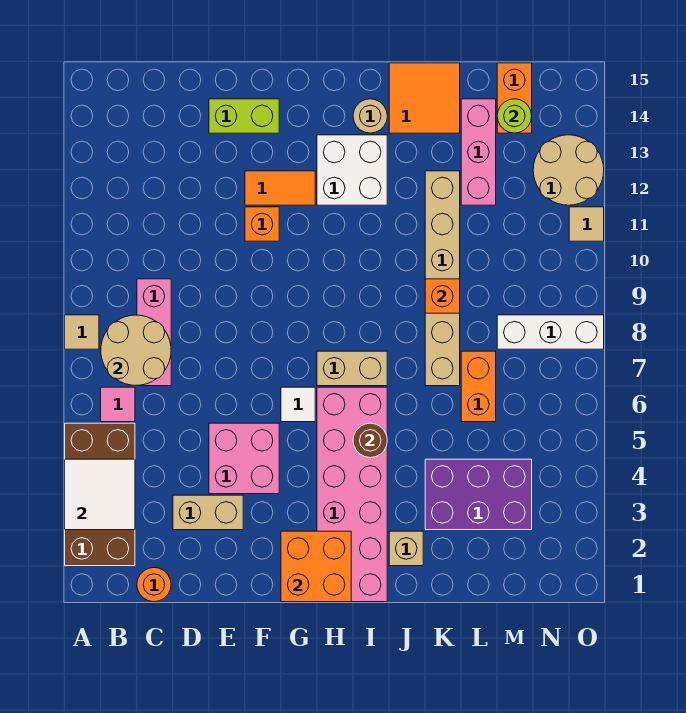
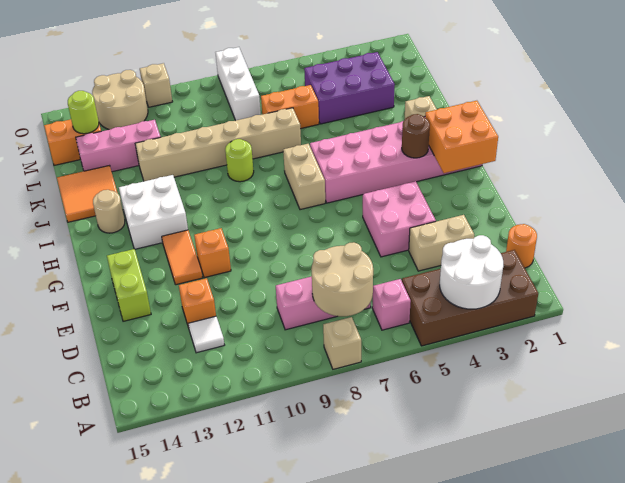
white tile A3:B4 level 2 -> white round brick A3:B4 level 2
tan tile A8 level 1 -> tan brick A8 level 1
pink tile B6 level 1 -> pink brick B6 level 1
tan brick D3:E3 level 1 -> tan brick D3:D4 level 1
white tile G6 level 1 -> white tile C12 level 1
brown round brick I5 level 2 -> brown round brick H3 level 2
none -> lime round brick J9 level 1
purple brick K3:M4 level 1 -> purple brick L3:M5 level 1
orange brick K9 level 2 -> orange brick D12 level 1
tan tile O11 level 1 -> tan brick O11 level 1

